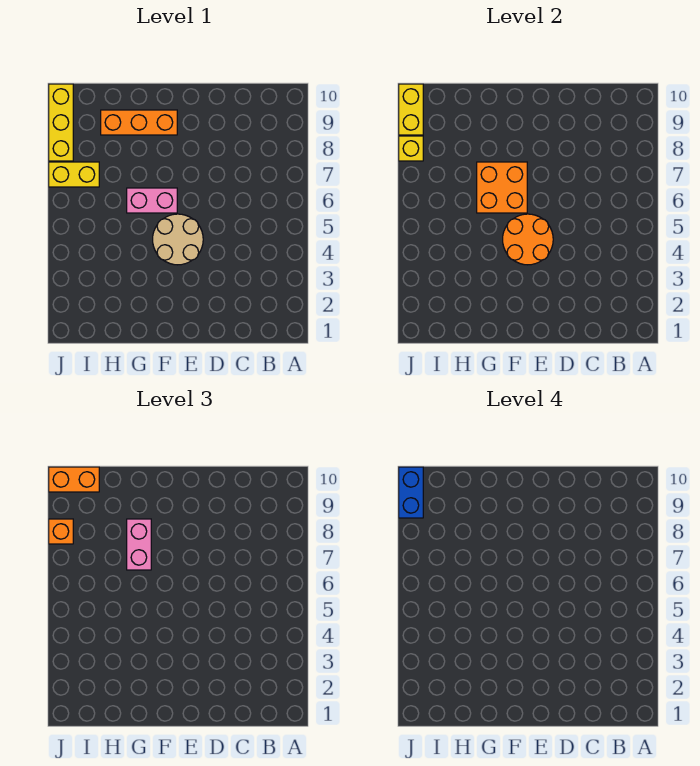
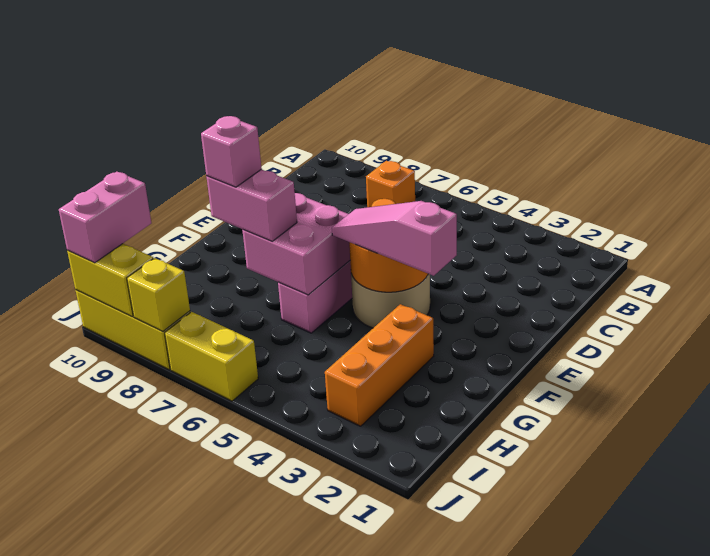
none -> pink slope F3:F5 level 3 top 3
orange brick F6:G7 level 2 -> pink brick F6:G7 level 2
orange brick F9:H9 level 1 -> orange brick G3:I3 level 1
none -> pink brick G8 level 4
yellow brick I7:J7 level 1 -> yellow brick J6:J7 level 1
orange brick I10:J10 level 3 -> pink brick I10:J10 level 3
orange brick J8 level 3 -> orange brick B7 level 1
blue brick J9:J10 level 4 -> none

